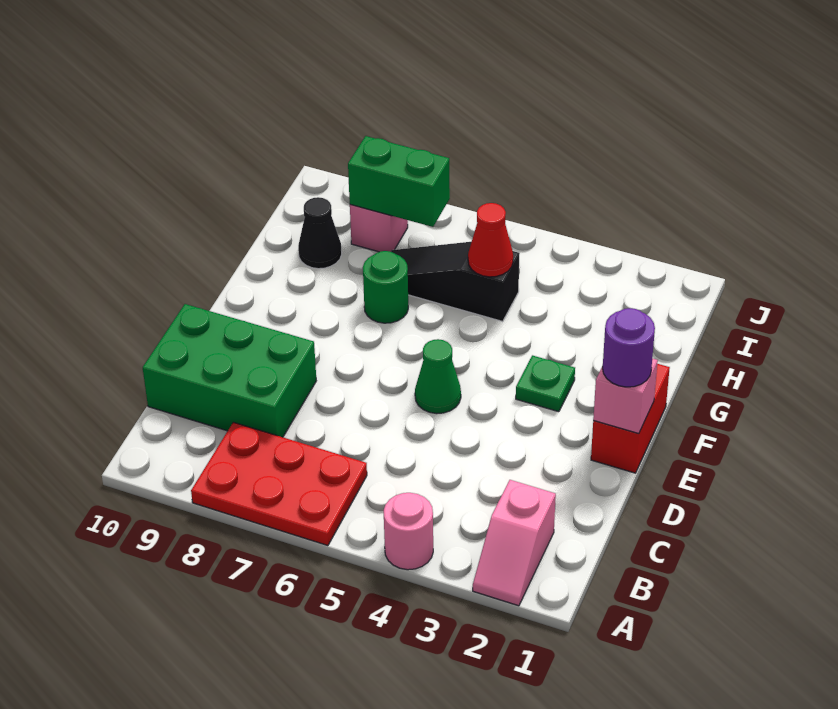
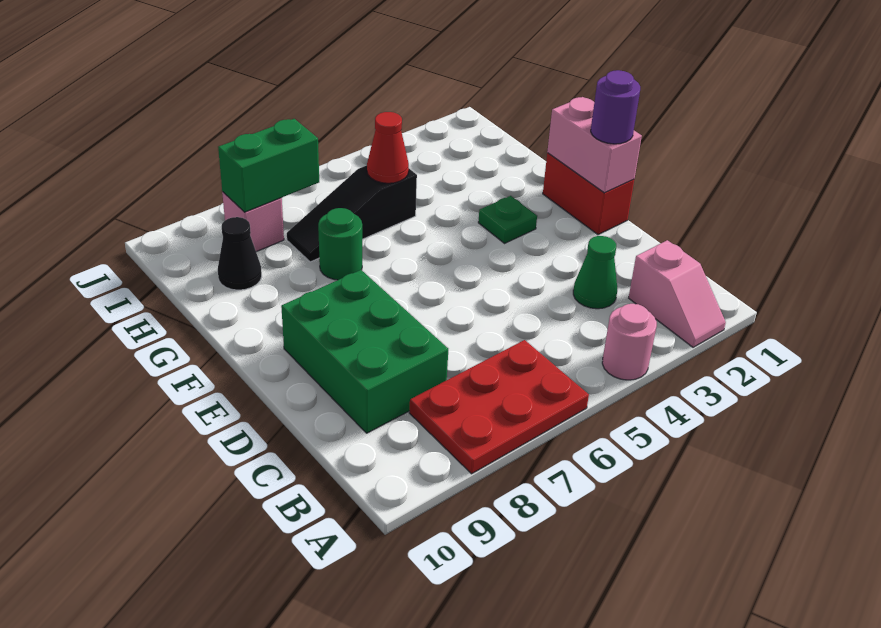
green brick C8:D10 level 1 -> green brick C8:E9 level 1
pink brick E1 level 2 -> pink brick E1:F1 level 2
green cone E5 level 1 -> green cone C3 level 1

